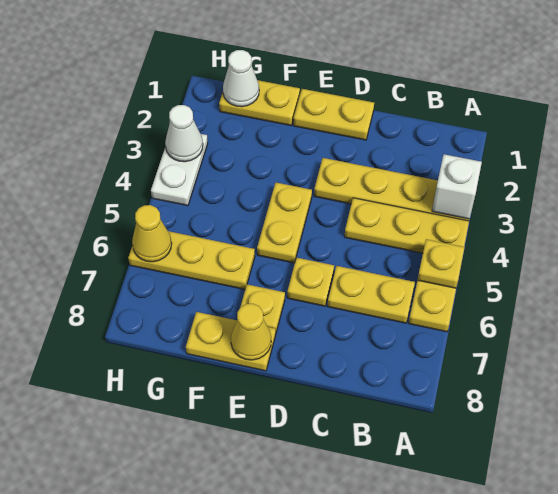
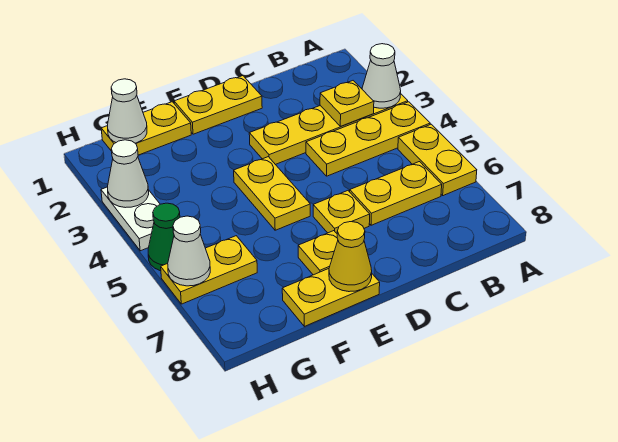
white brick A3 level 2 -> white cone A3 level 2
yellow plate A5 level 2 -> yellow plate B3 level 2
yellow plate F6:H6 level 1 -> yellow plate G6:H6 level 1
none -> green cone H5 level 1
yellow cone H6 level 2 -> white cone H6 level 2

